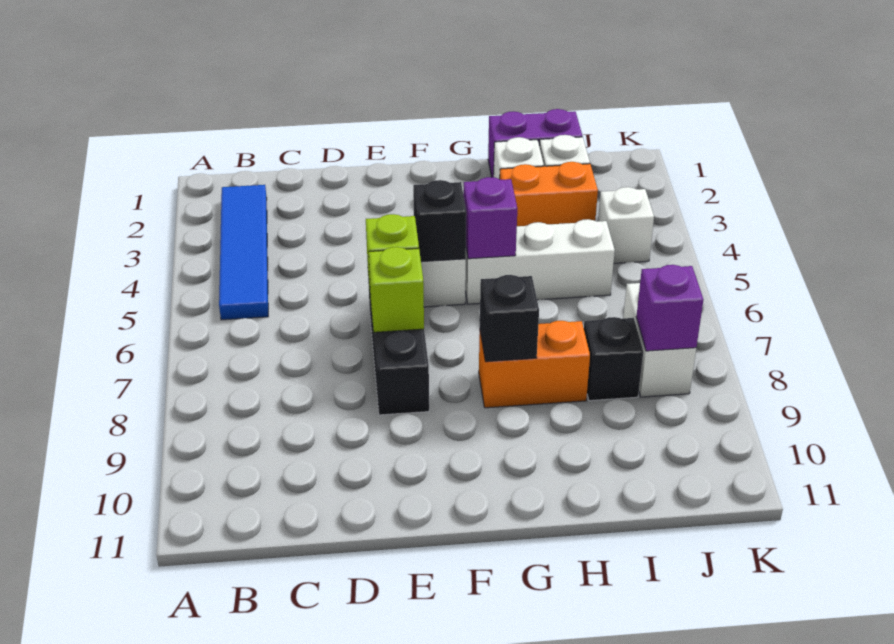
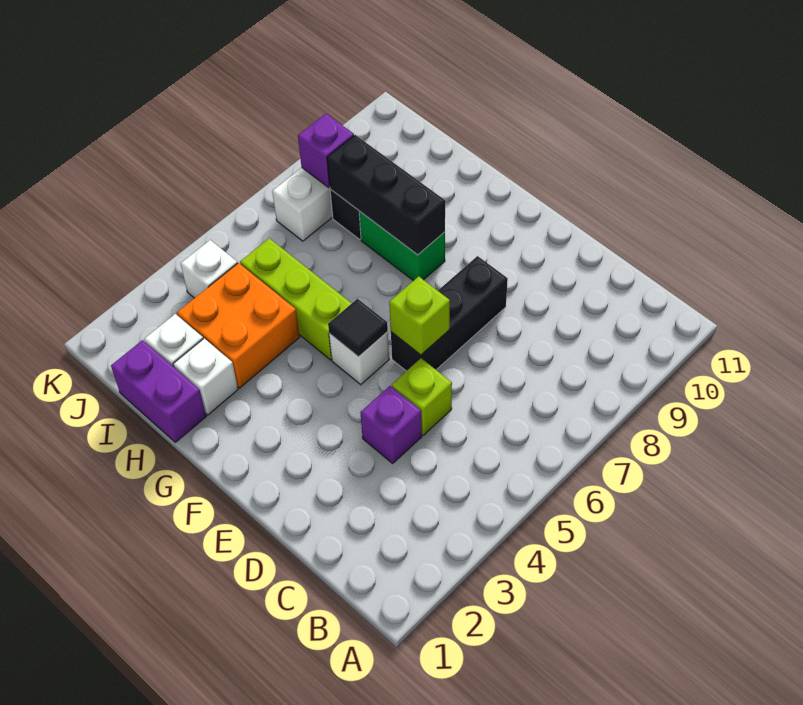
blue tile B2:B5 level 1 -> none
lime brick E7 level 2 -> lime brick D5 level 1
black brick F5 level 2 -> black tile F5 level 2
white brick G5:I5 level 1 -> lime brick G5:I5 level 1
purple brick G5 level 2 -> purple brick D4 level 1
orange brick G8:H8 level 1 -> green brick G8:H8 level 1
black brick G8 level 2 -> black brick G8:I8 level 2
orange brick H3:I3 level 1 -> orange brick H3:I4 level 1

